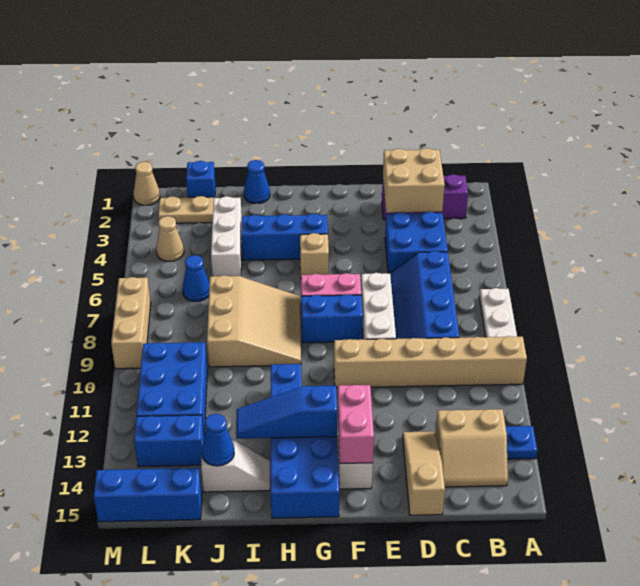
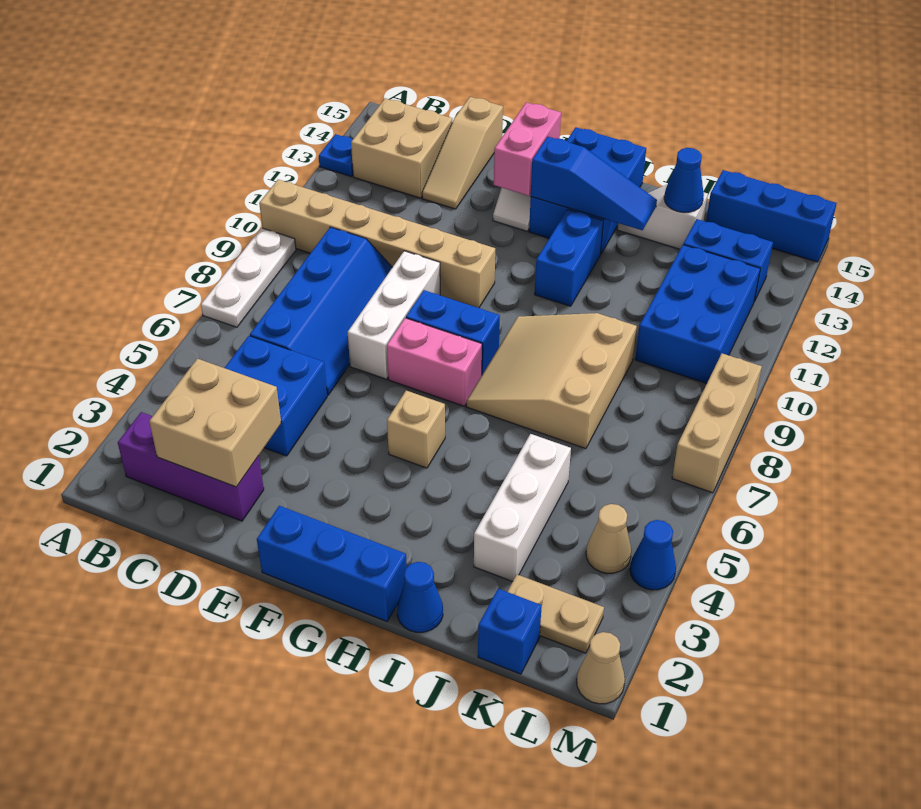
tan slope B13:C14 level 1 top 13 -> tan brick B13:C14 level 1
blue brick G4:I4 level 1 -> blue brick F1:H1 level 1
blue cone K6 level 1 -> blue cone M4 level 1

